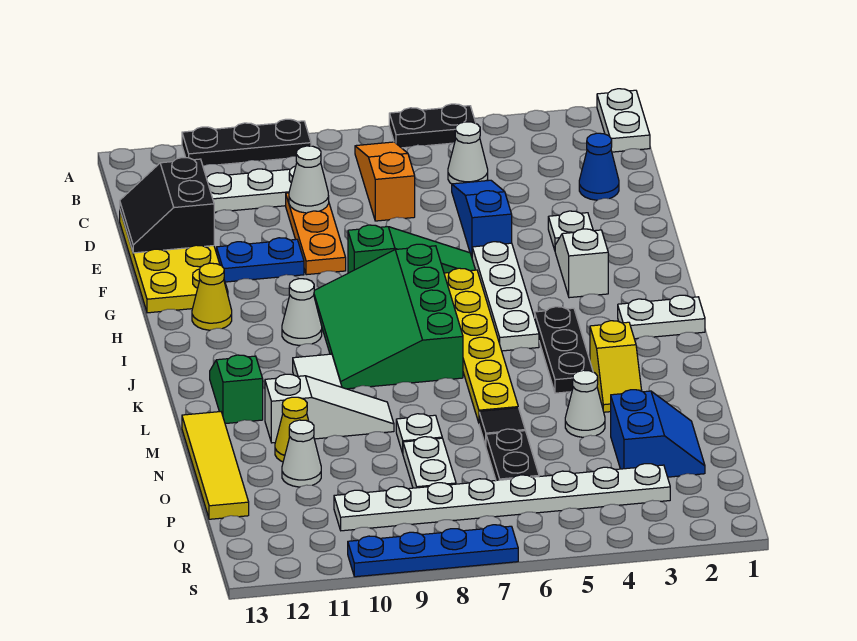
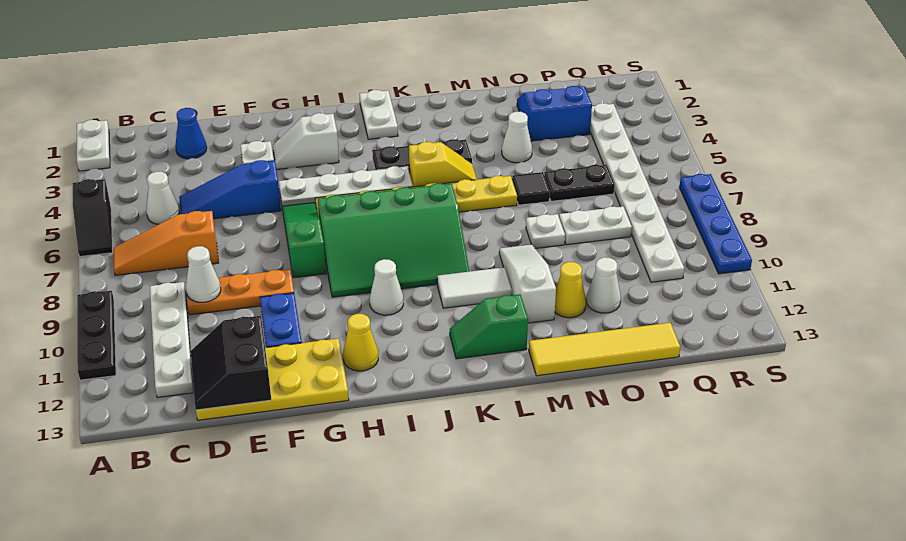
white plate A1:B1 level 1 -> white plate A1:A2 level 1
black plate A5:A6 level 1 -> black slope A5:A6 level 1 top 5
black slope D12:E13 level 2 top 12 -> black slope D12:E13 level 2 top E
yellow slope L3:M3 level 1 top L -> yellow slope K5:L5 level 1 top K

